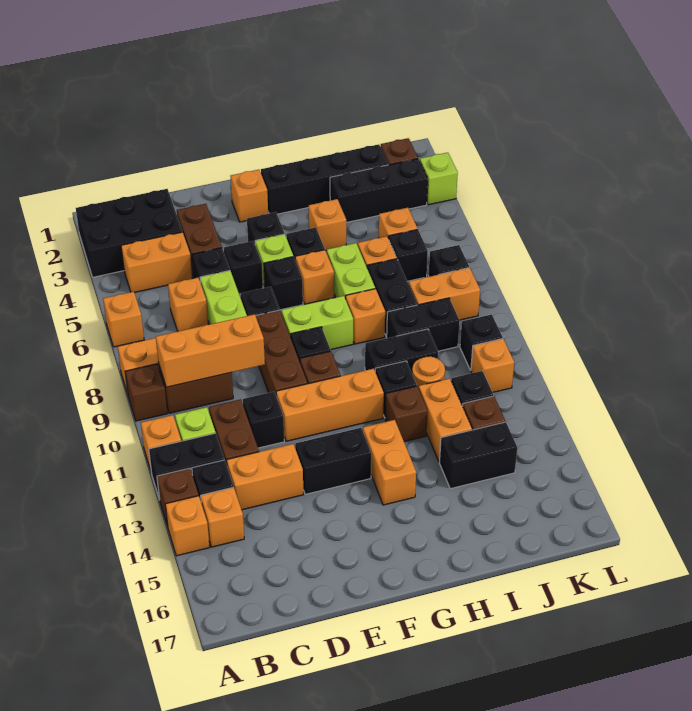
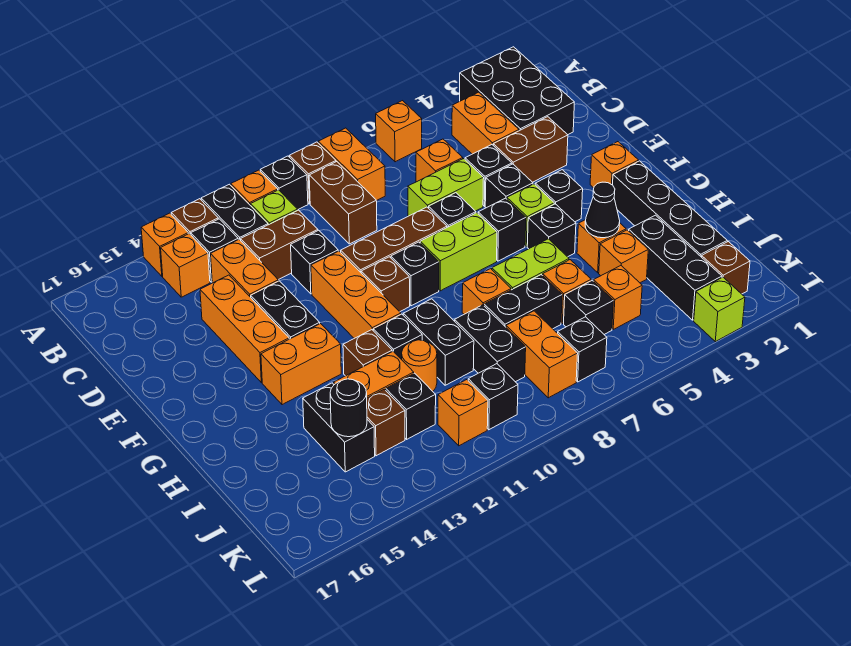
none -> black brick A10 level 1
orange brick B9:D9 level 2 -> orange brick D14:F14 level 1
lime brick F8:G8 level 1 -> lime brick F7:F8 level 1
orange brick G6 level 1 -> orange brick I4 level 1
none -> black cone H4 level 2
none -> black round brick J14 level 2

